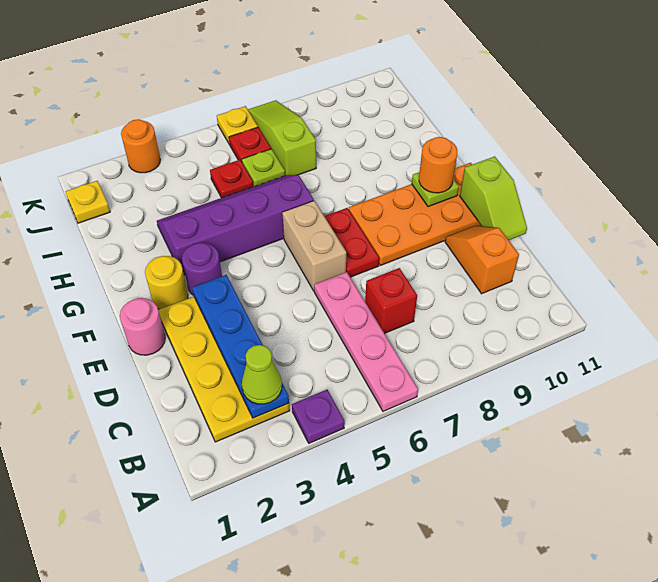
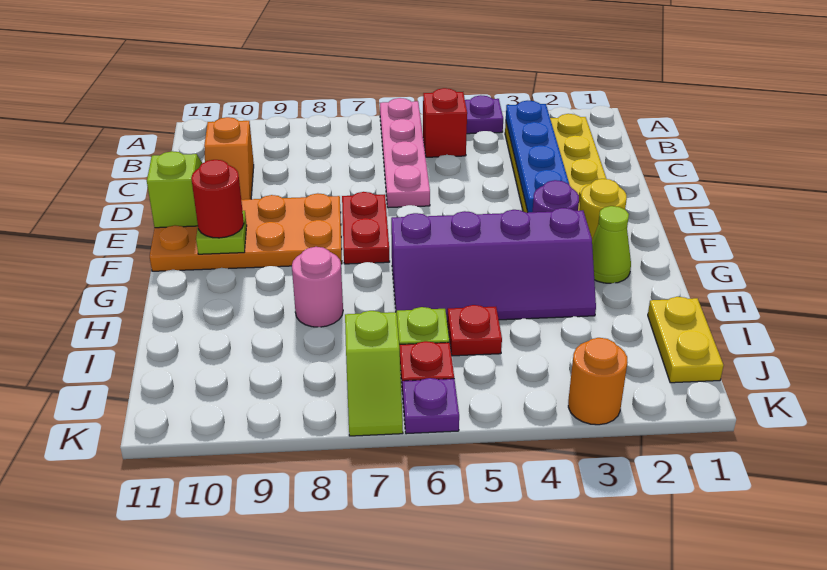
lime cone B3 level 3 -> lime cone G2 level 1
red brick C7 level 1 -> red brick B5 level 1
pink round brick E1 level 1 -> pink round brick H8 level 1
tan brick E6:F6 level 1 -> none
orange round brick F10 level 3 -> red round brick F10 level 3
lime slope I7:K7 level 1 top I -> lime slope J7:K7 level 1 top J
yellow plate J1 level 1 -> yellow plate I1:J1 level 1
yellow plate K6 level 1 -> purple plate K6 level 1

